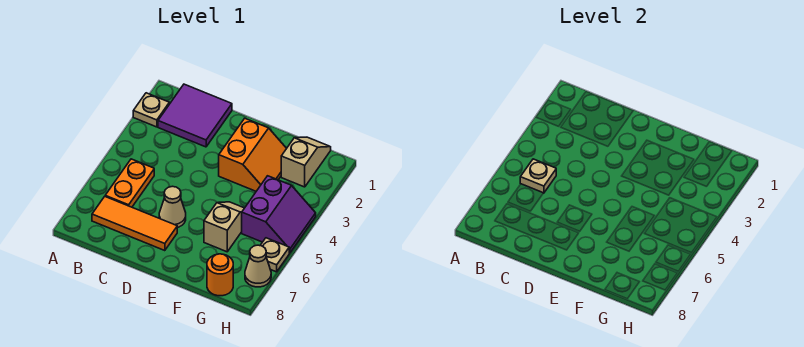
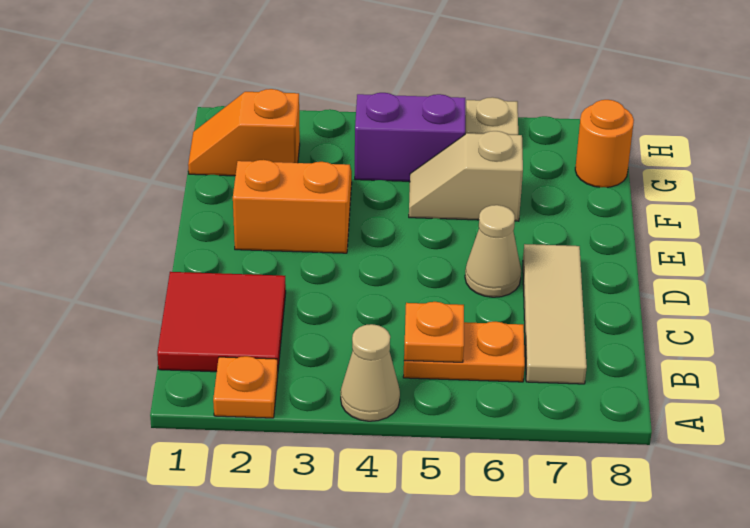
tan plate A2 level 1 -> orange plate A2 level 1
purple tile B1:C2 level 1 -> red tile B1:C2 level 1
tan plate B5 level 2 -> orange plate B5 level 2
orange tile B7:D7 level 1 -> tan tile B7:D7 level 1
tan slope G1:G2 level 1 top 2 -> orange slope G1:G2 level 1 top 2
tan cone H7 level 1 -> tan cone A4 level 1

